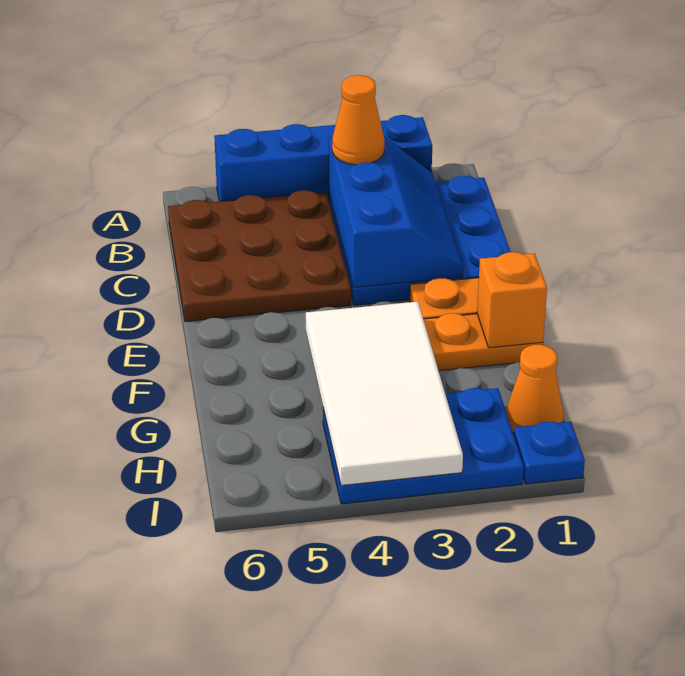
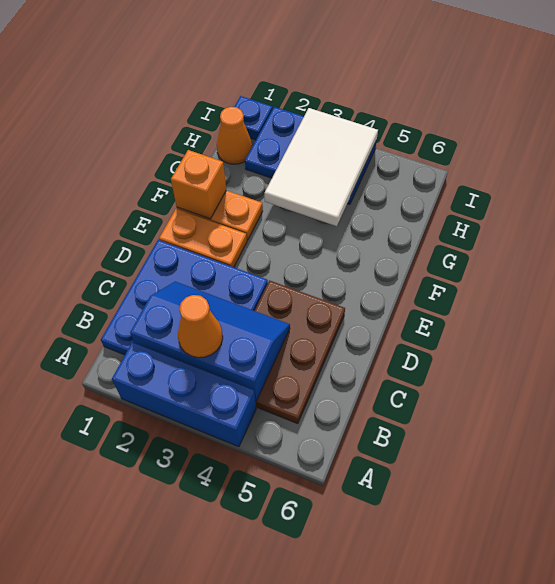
blue brick A2:A5 level 1 -> blue brick A2:A4 level 1
blue slope B2:D3 level 2 top 3 -> blue slope B2:C4 level 2 top B
brown plate B4:D6 level 1 -> brown plate B4:D5 level 1
white tile F3:I4 level 2 -> white tile G3:I4 level 2

